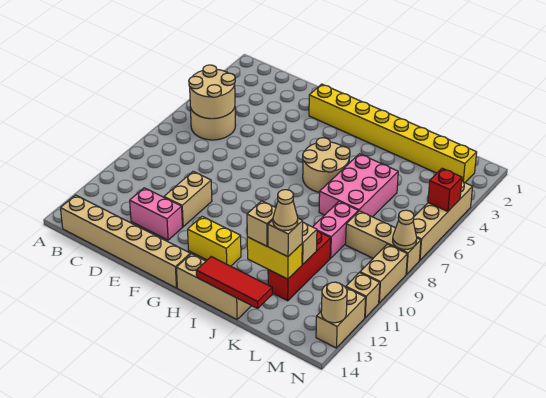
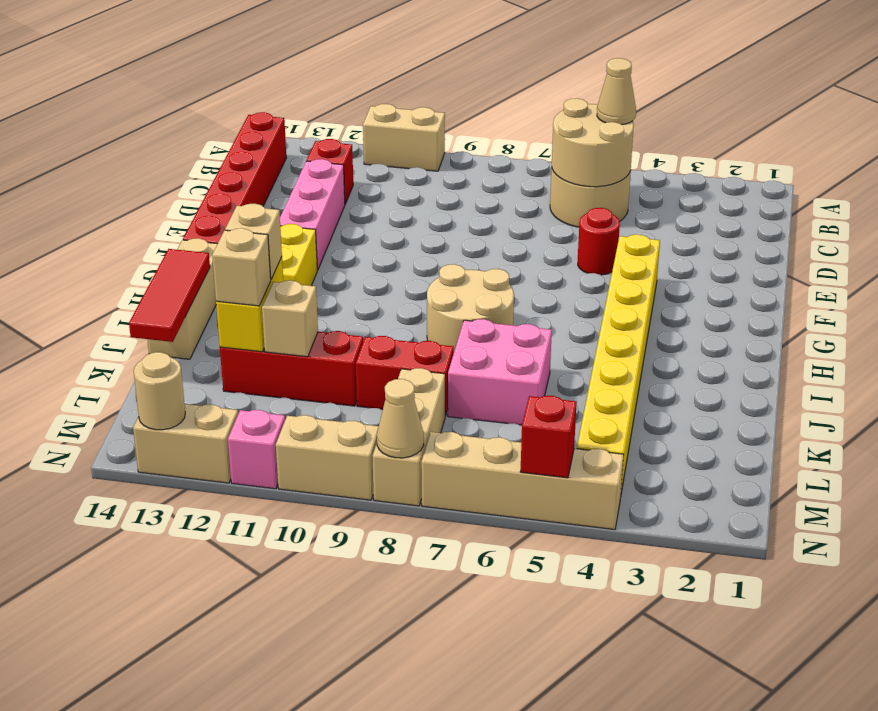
tan brick B14:G14 level 1 -> red brick B14:G14 level 1
none -> red brick C12 level 1
pink brick D12:E12 level 1 -> pink brick D12:F12 level 1
none -> red round brick E5 level 1
tan brick E10:E11 level 1 -> tan brick A10:A11 level 1
yellow brick F2:M2 level 1 -> yellow brick F4:M4 level 1
tan round brick H5:I6 level 1 -> tan round brick H7:I8 level 1
pink brick J5:K7 level 1 -> pink brick J6:K7 level 1
pink brick K8:K9 level 1 -> red brick K8:K9 level 1
tan cone K12 level 4 -> tan cone B5 level 3
tan brick N11 level 1 -> pink brick N11 level 1

